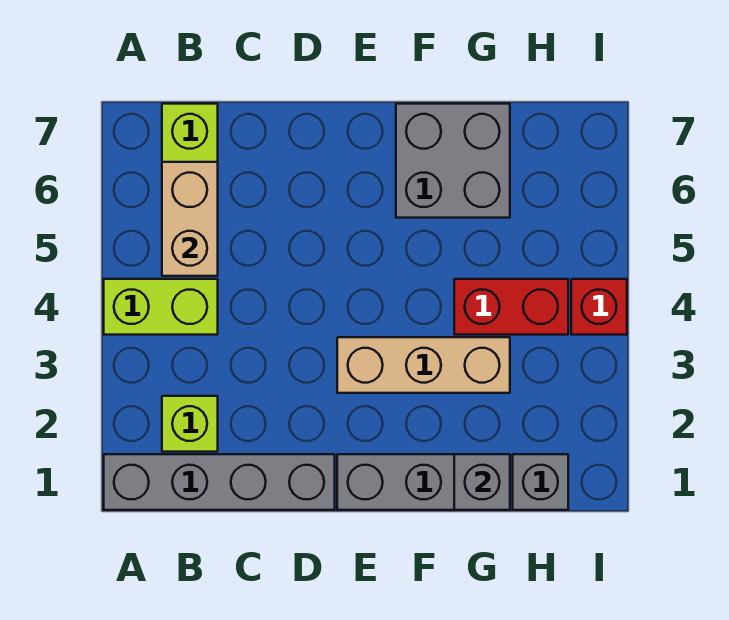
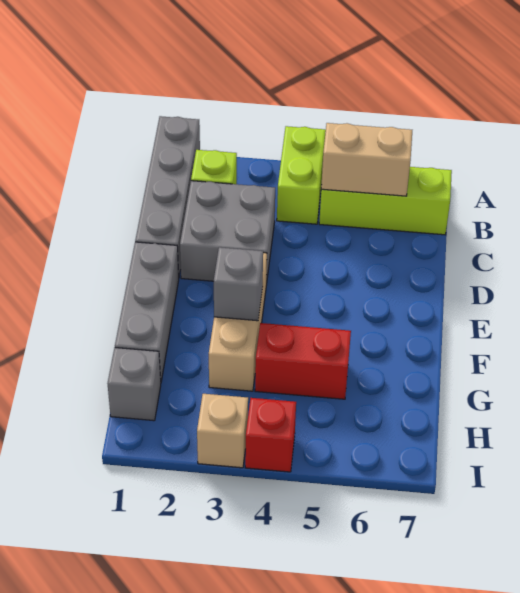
grey brick F6:G7 level 1 -> grey brick C2:D3 level 1
grey brick G1 level 2 -> grey brick F3 level 2
red brick G4:H4 level 1 -> red brick G4:G5 level 1
none -> tan brick I3 level 1

